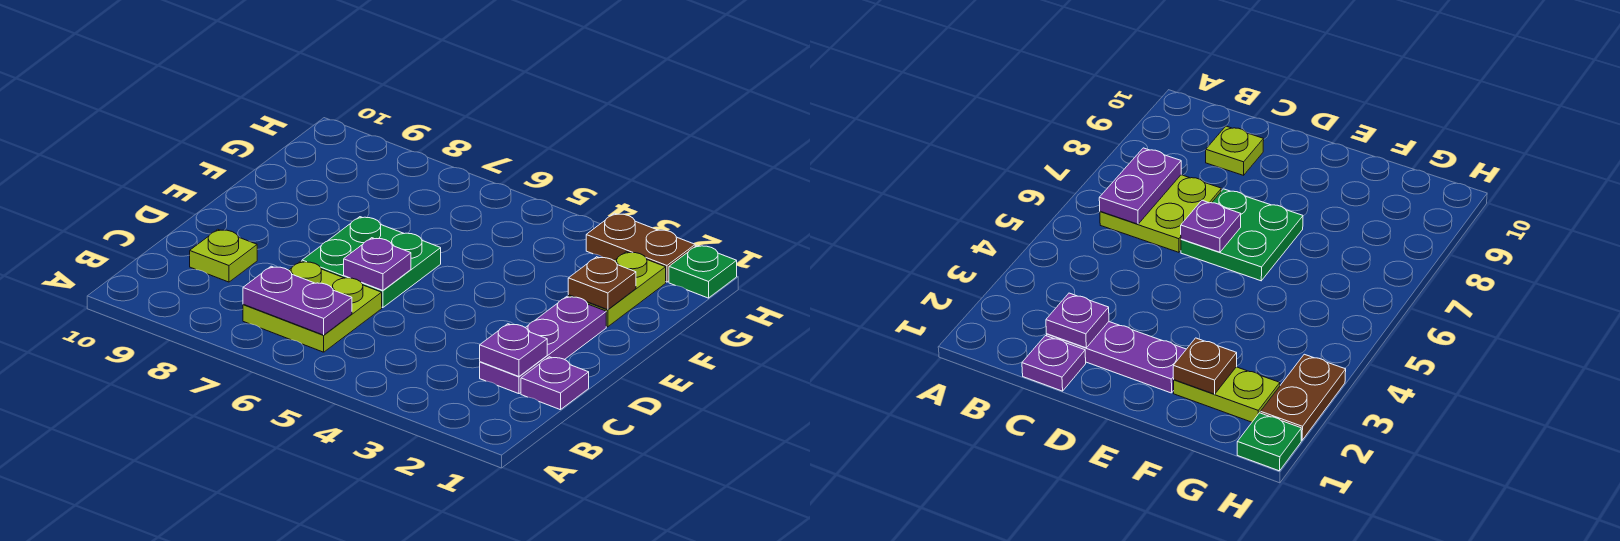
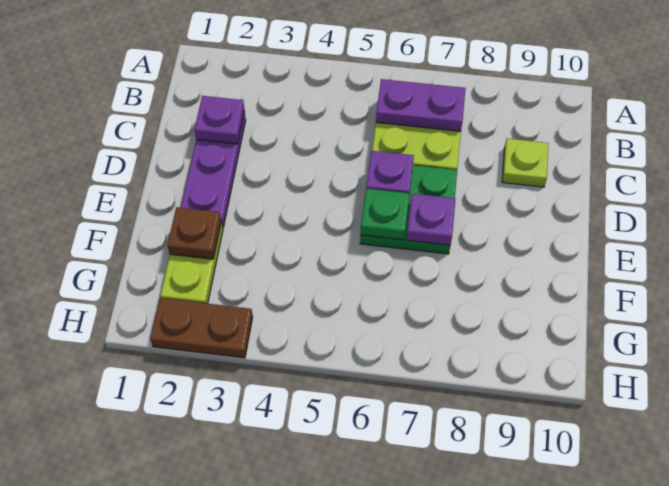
purple plate C1 level 1 -> purple plate E7 level 2
green plate H1 level 1 -> green plate E6 level 2

